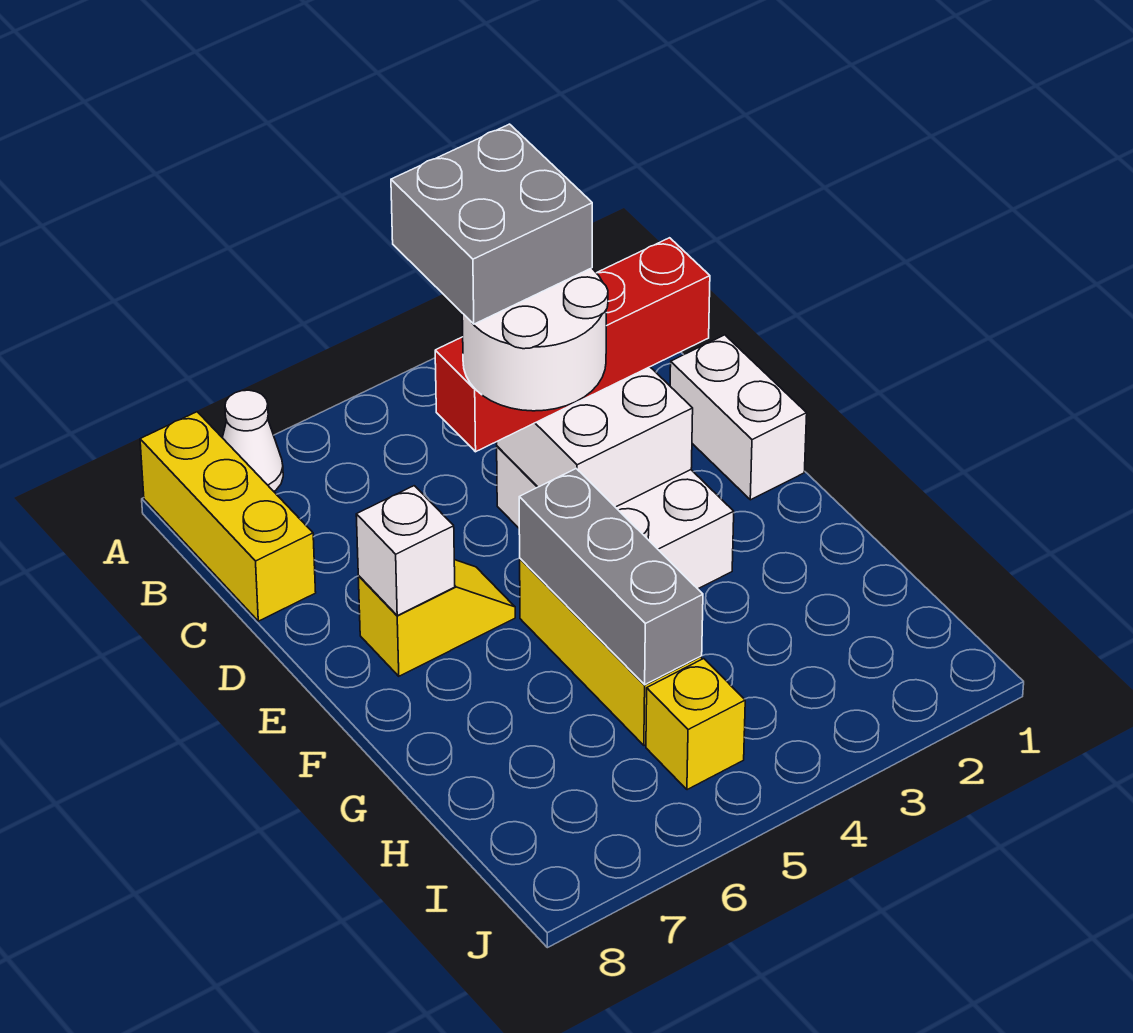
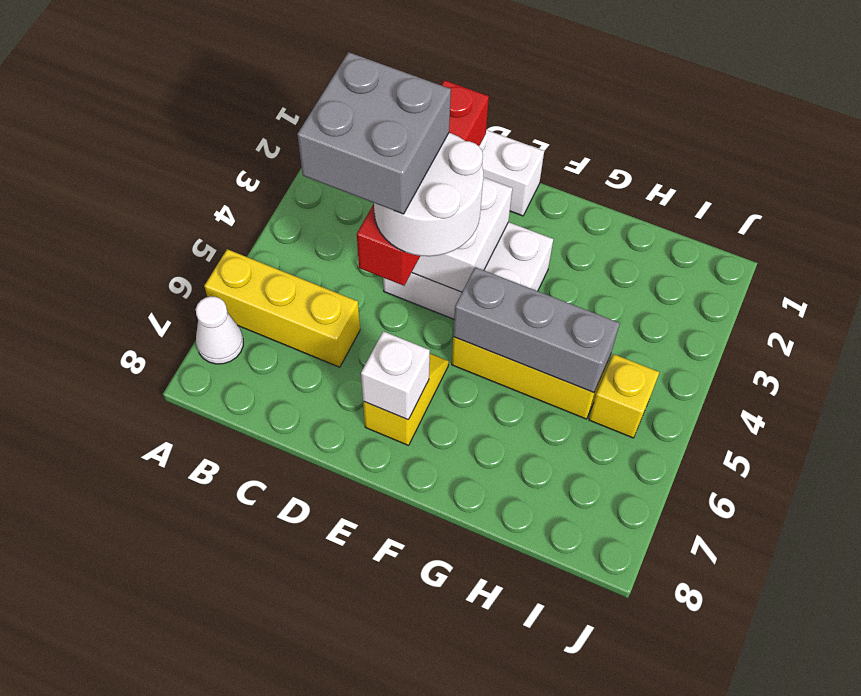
yellow brick A8:C8 level 1 -> yellow brick A6:C6 level 1

